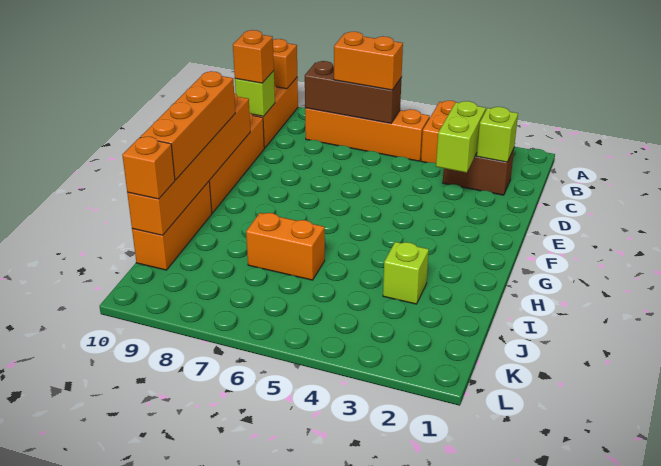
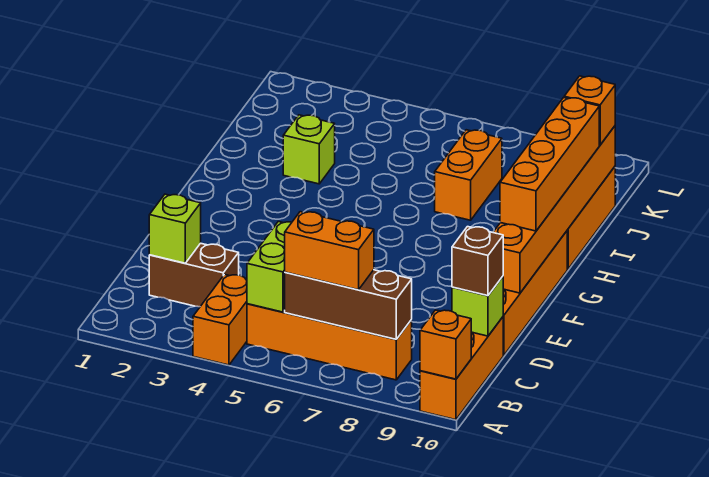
lime brick C3:D3 level 2 -> lime brick B5:C5 level 2
orange brick C10 level 3 -> brown brick C10 level 3
orange brick I6:I7 level 1 -> orange brick I7:J7 level 1

